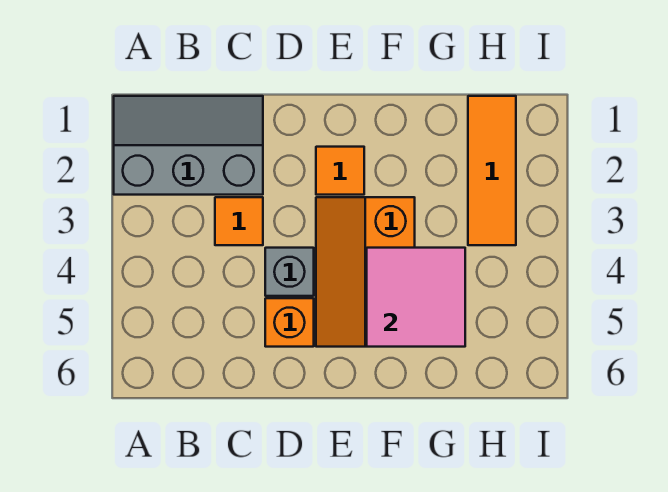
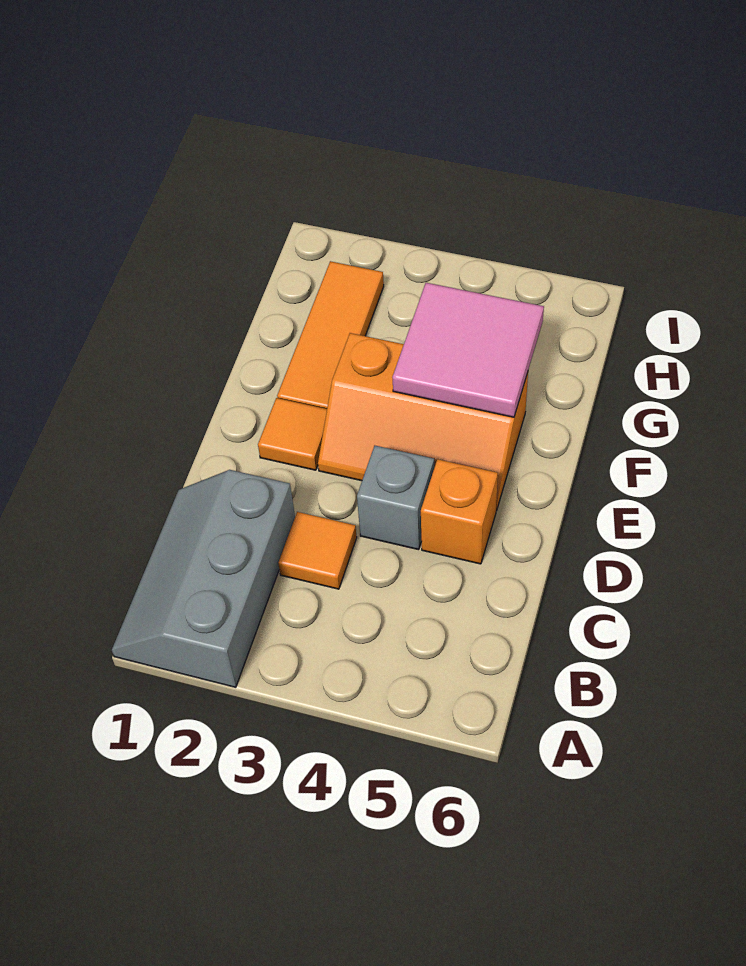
orange tile H1:H3 level 1 -> orange tile F2:H2 level 1

